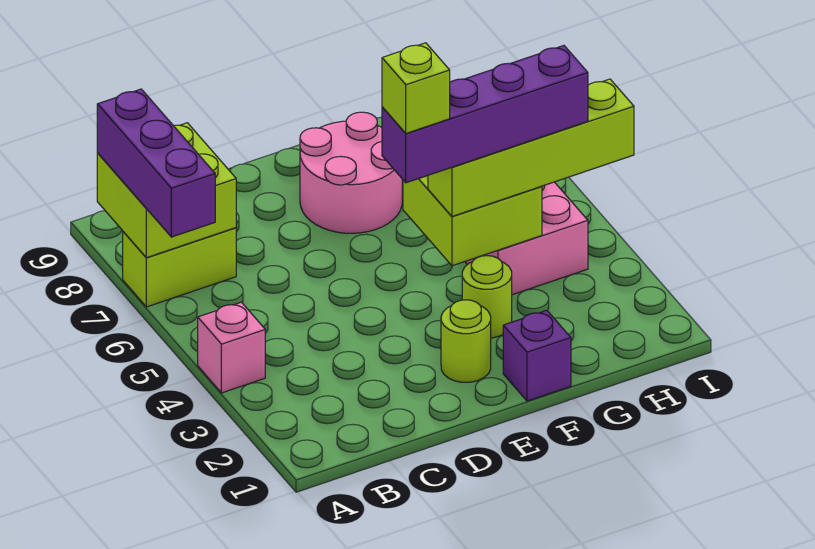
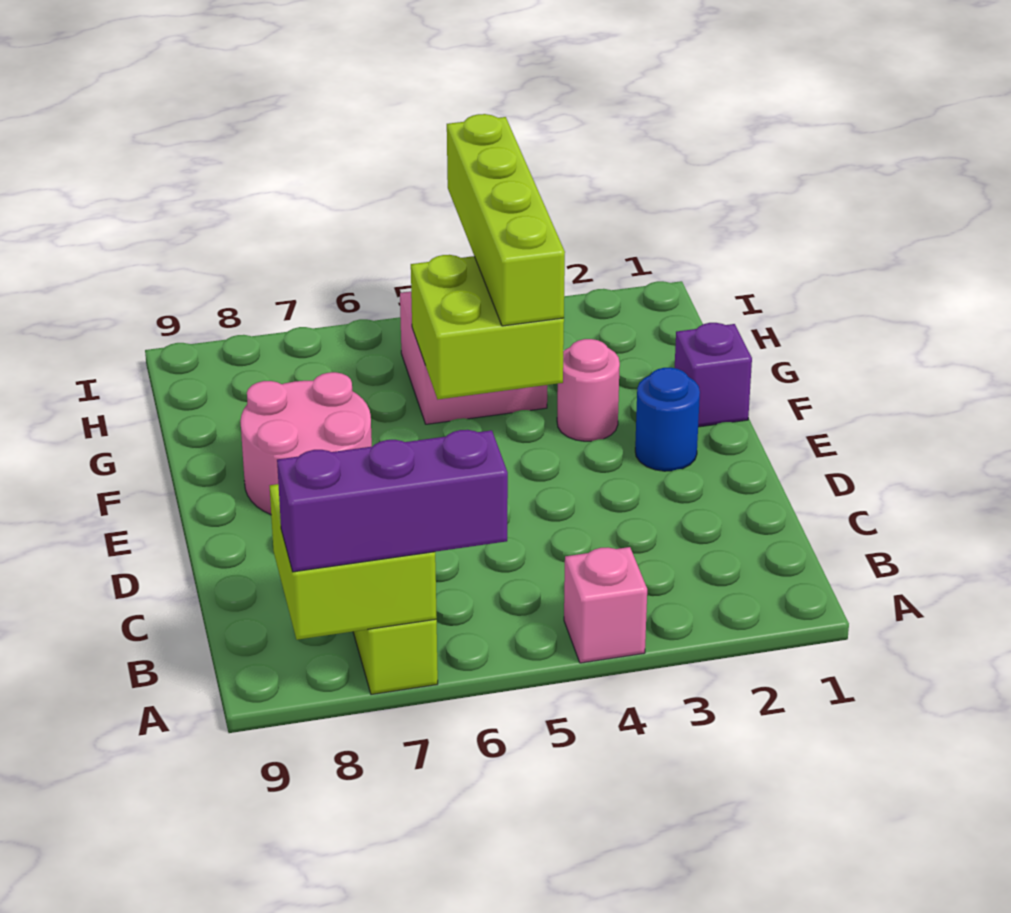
lime round brick E2 level 1 -> blue round brick E2 level 1
purple brick E4:H4 level 4 -> none
lime brick E4 level 5 -> none
lime round brick F3 level 1 -> pink round brick F3 level 1

